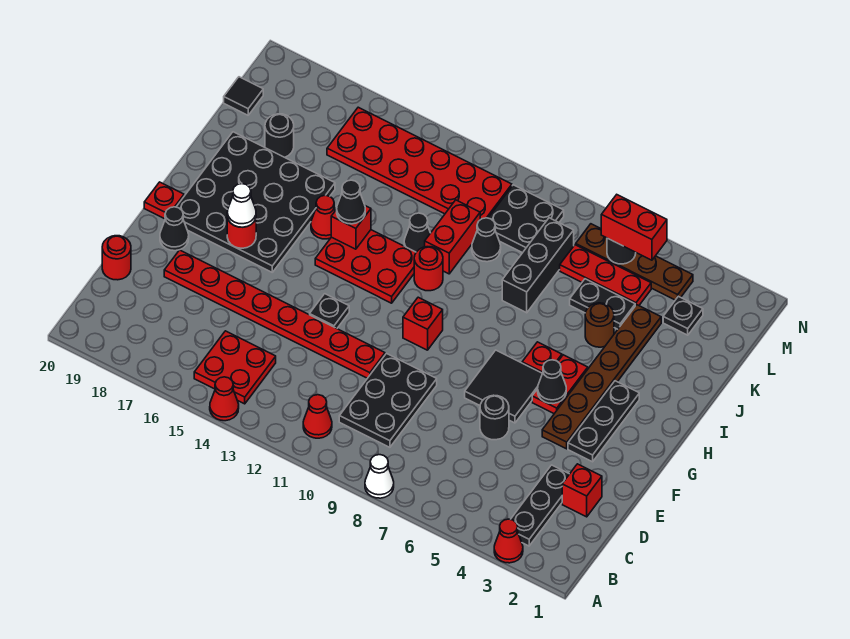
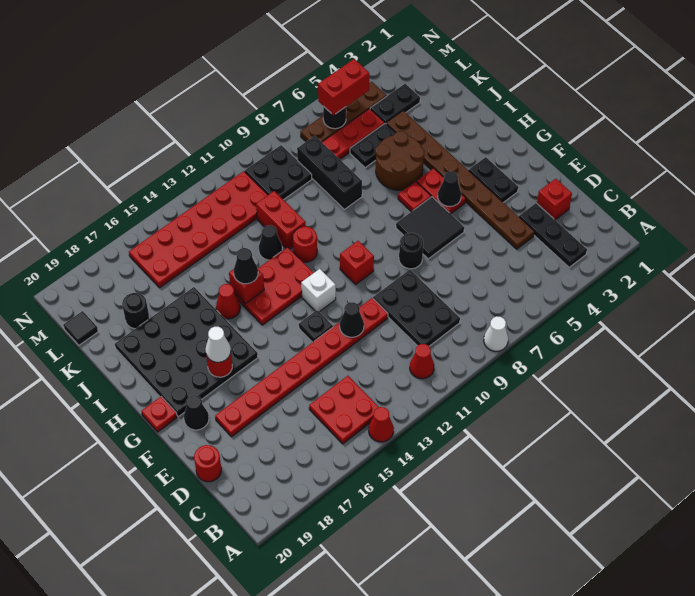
red cone A3 level 1 -> none
black round brick E6 level 1 -> black round brick F8 level 1
black plate F3:H3 level 1 -> black plate F3:G3 level 1
brown plate F4:K4 level 1 -> brown plate D4:K4 level 1
none -> white brick G12 level 1
brown round brick J5 level 1 -> brown round brick I5:J6 level 1
black cone K10 level 1 -> black cone E12 level 2
black plate L3 level 1 -> black plate L3:L4 level 1

